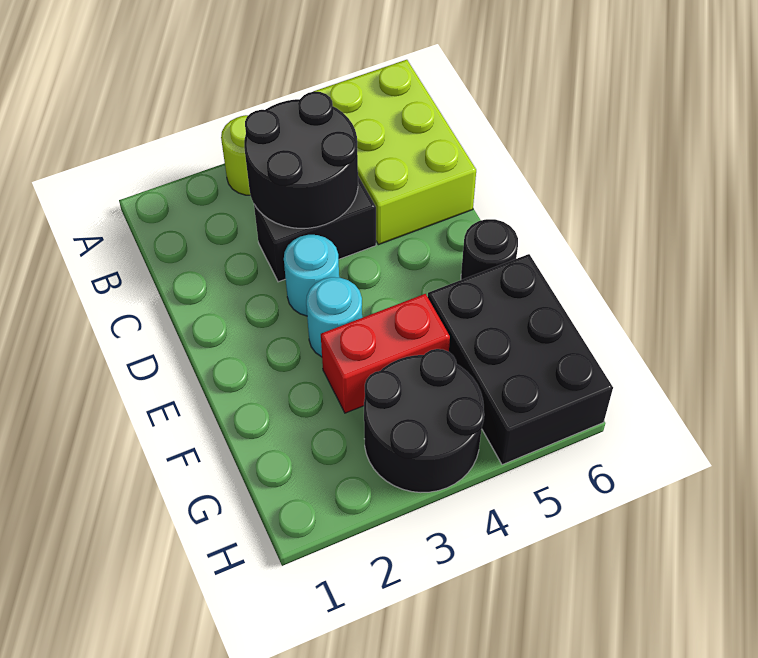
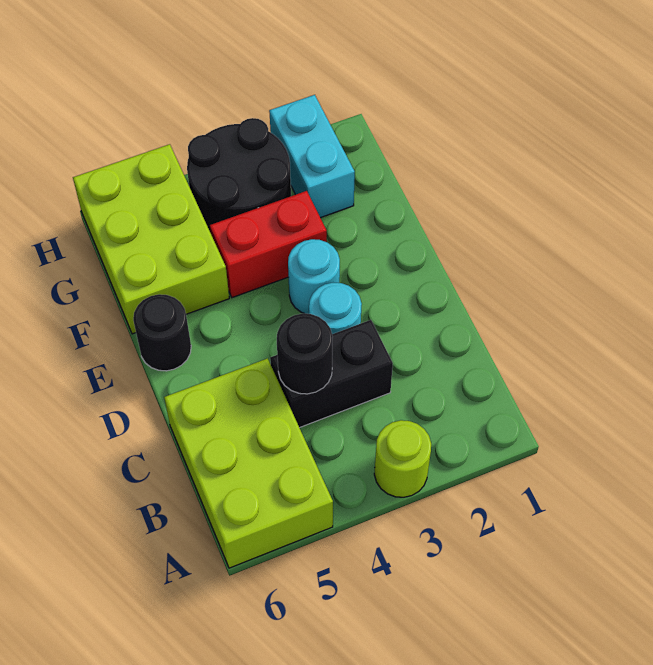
black round brick B3:C4 level 2 -> black round brick C4 level 2
black brick F5:H6 level 1 -> lime brick F5:H6 level 1
none -> cyan brick G2:H2 level 1

